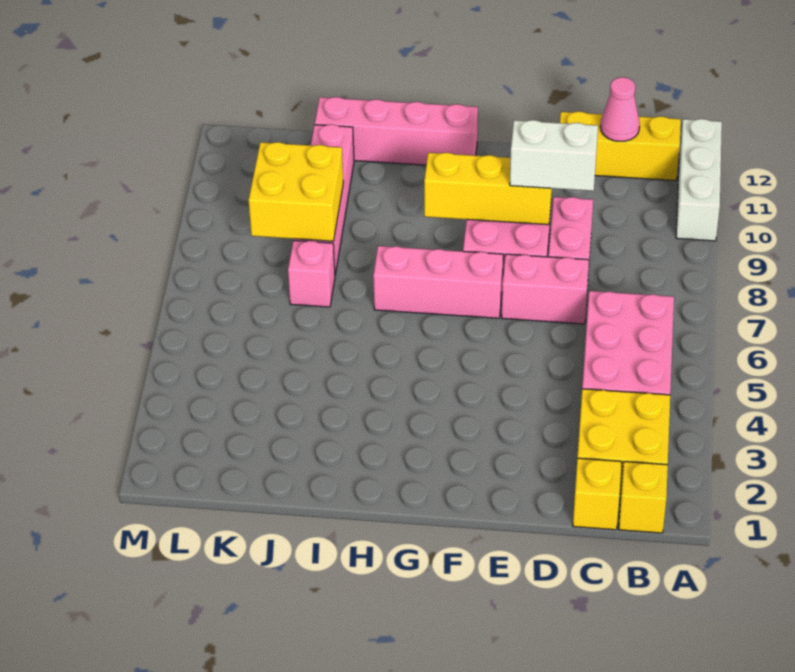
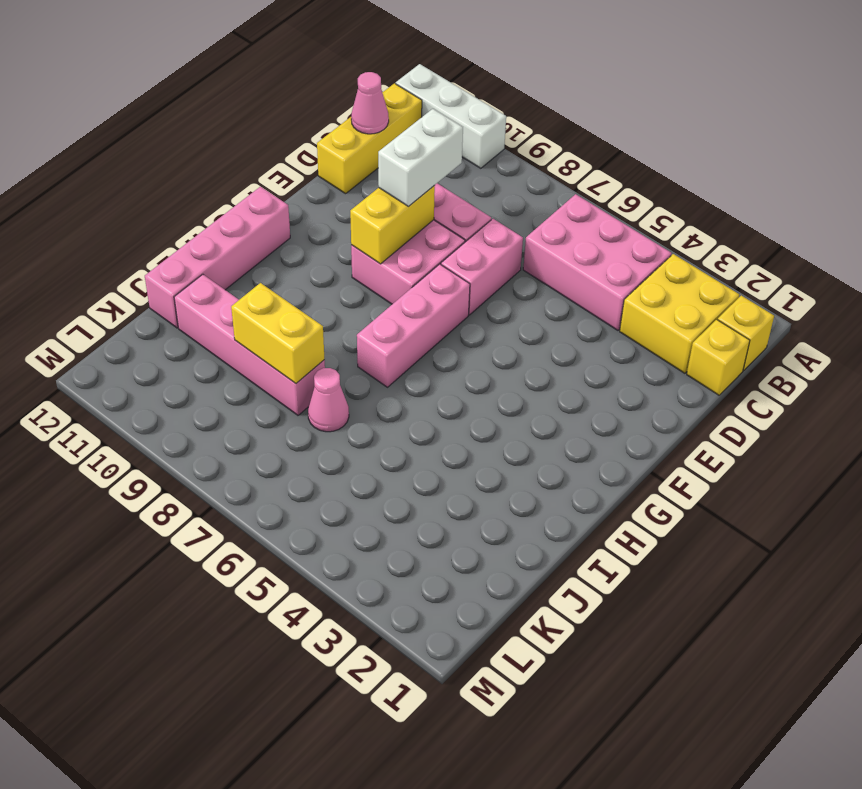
yellow brick E9:G9 level 2 -> yellow brick E9:F9 level 2
pink brick J7 level 1 -> pink cone J7 level 1
yellow brick J8:K9 level 2 -> yellow brick J8:J9 level 2

